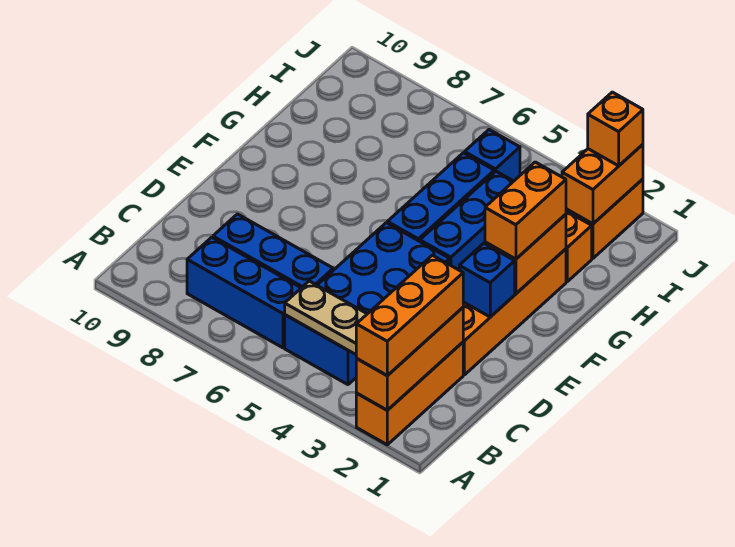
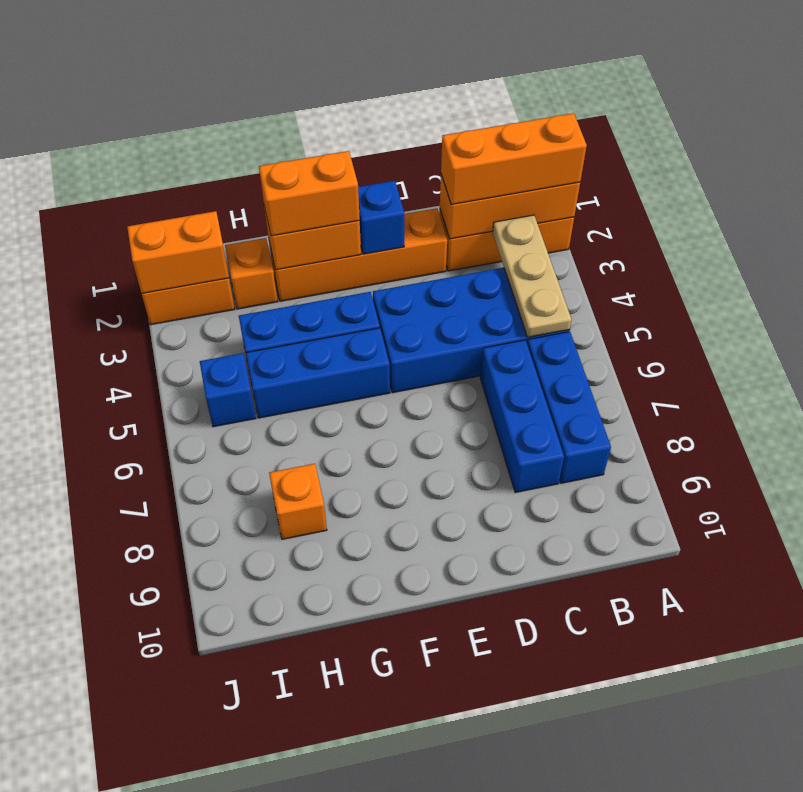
orange brick J2 level 3 -> orange brick H8 level 1

